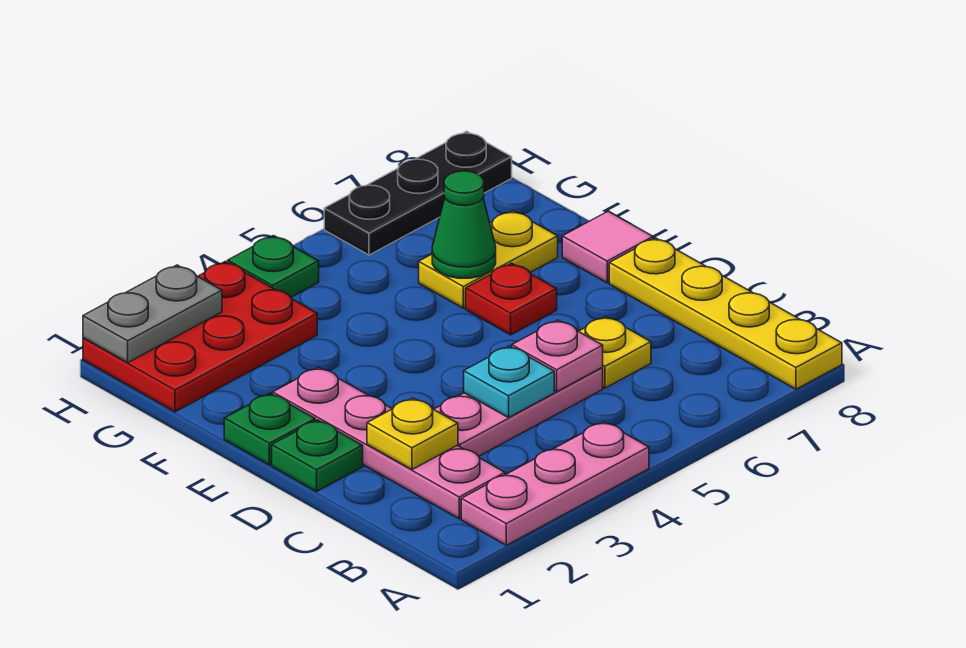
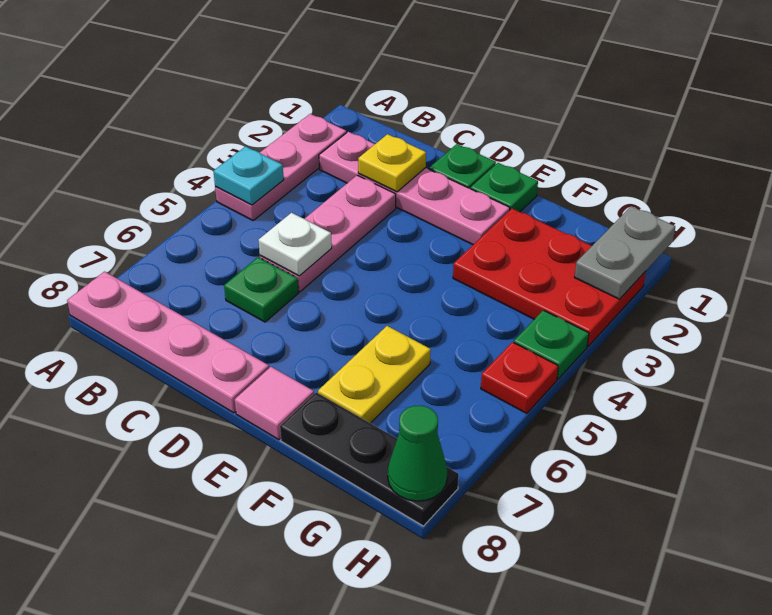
yellow plate A8:D8 level 1 -> pink plate A8:D8 level 1
cyan plate C4 level 2 -> cyan plate A4 level 2
pink plate C5 level 2 -> white plate C5 level 2
yellow plate C6 level 1 -> green plate C6 level 1
red plate E6 level 1 -> red plate H5 level 1
green cone F6 level 2 -> green cone H8 level 2
red plate G1:H3 level 1 -> red plate F2:H3 level 1
black plate H6:H8 level 1 -> black plate F8:H8 level 1

